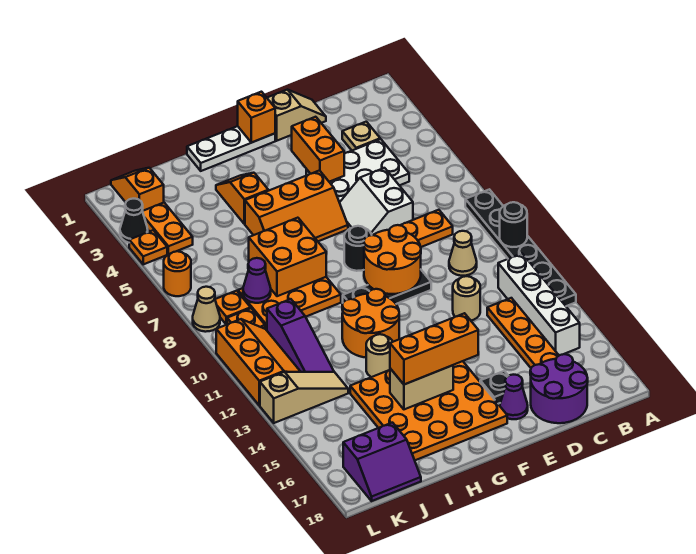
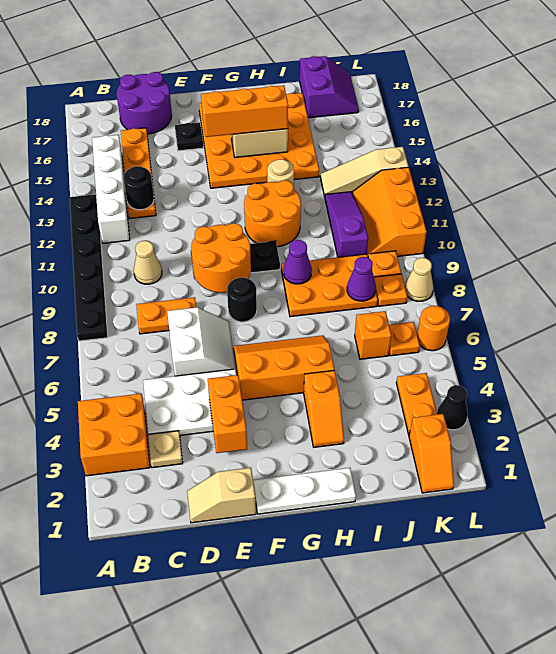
black round brick A10 level 2 -> black round brick C13 level 2
tan round brick D12 level 1 -> none
purple cone E17 level 1 -> purple cone H9 level 2
orange brick F1 level 2 -> orange brick J6 level 1
orange brick H7:I8 level 2 -> orange brick A3:B4 level 1
purple slope J17:K18 level 1 top 17 -> purple slope J17:K18 level 1 top J
orange plate L4 level 1 -> orange plate K6 level 1

